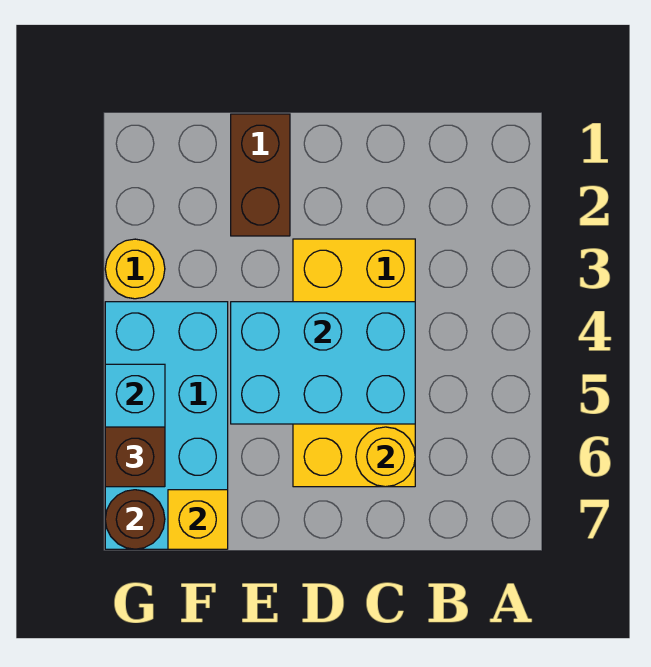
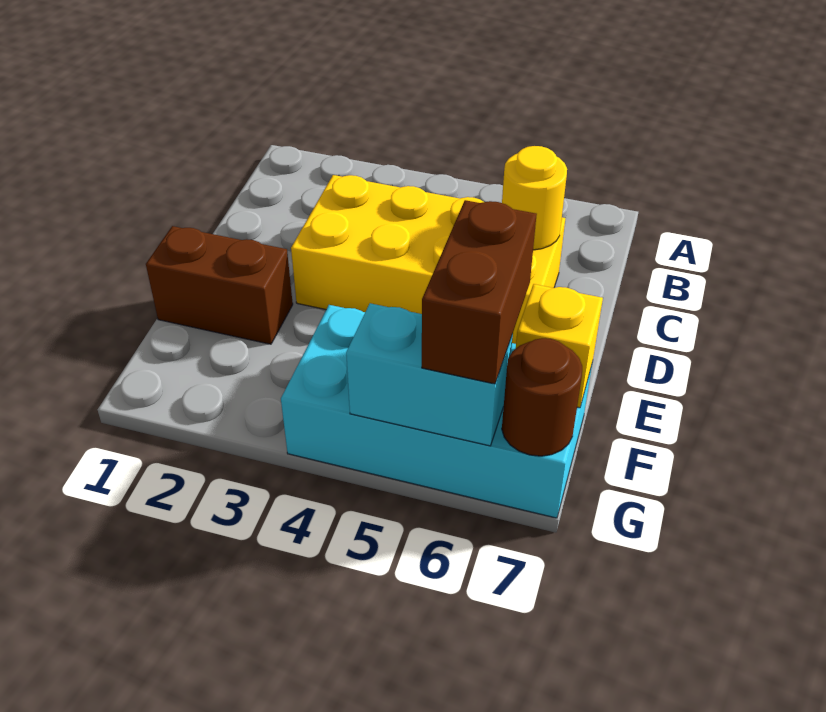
cyan brick C4:E5 level 2 -> none
yellow round brick G3 level 1 -> none
brown brick G6 level 3 -> brown brick F6:G6 level 3

